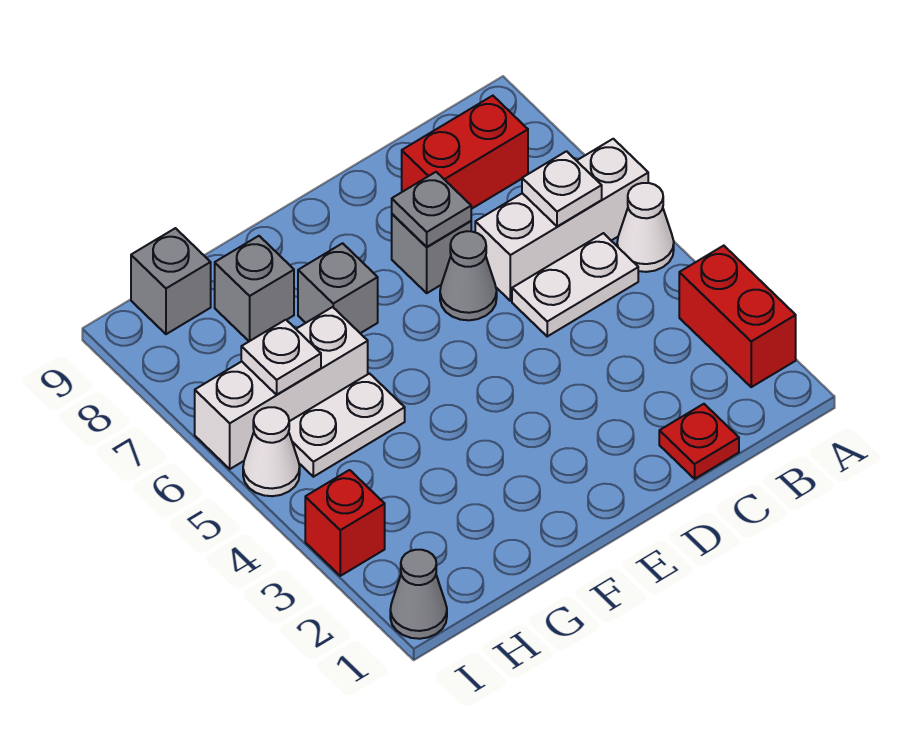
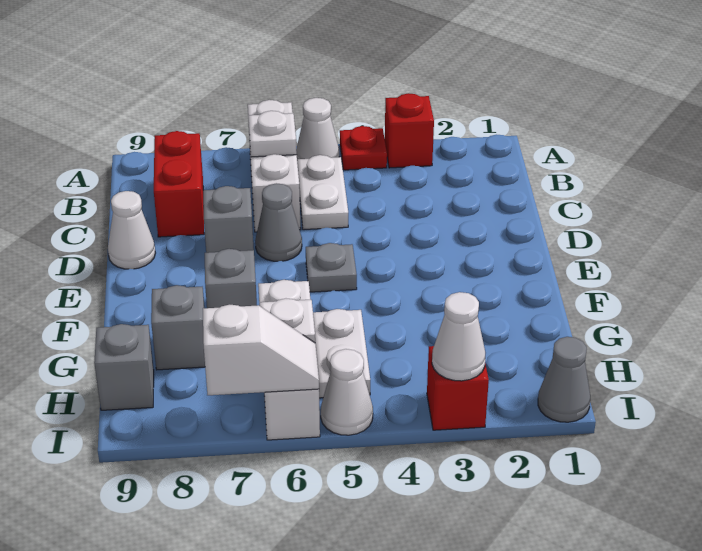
red brick A2:A3 level 1 -> red brick A3 level 1
red plate C1 level 1 -> red plate A4 level 1
grey plate D7 level 2 -> grey plate E5 level 1
none -> white cone D9 level 1
none -> white cone I3 level 2
none -> white slope I6:I7 level 2 top 7

